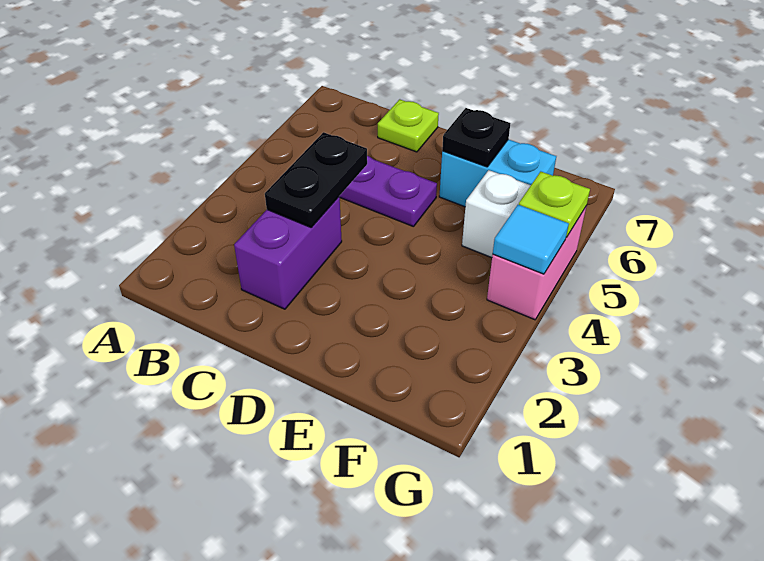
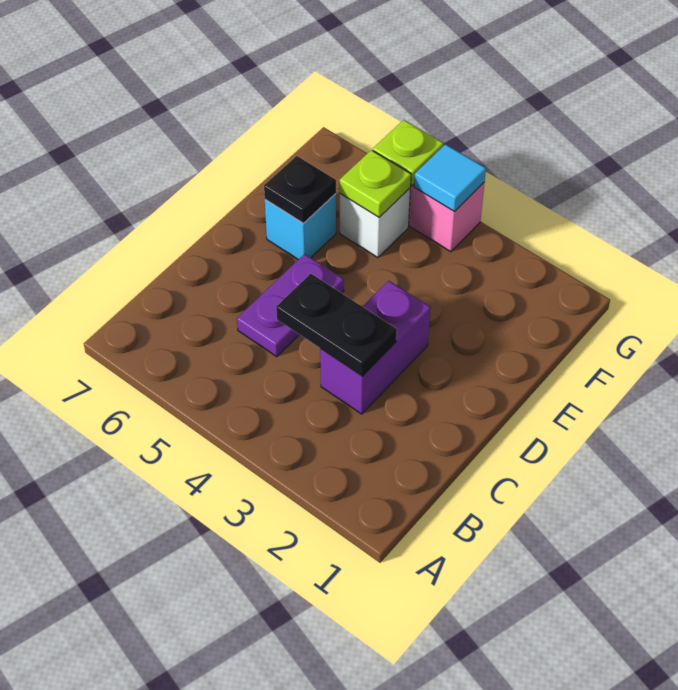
purple brick C2:C3 level 1 -> purple brick C3:D3 level 1
lime plate C7 level 1 -> lime plate F5 level 2
cyan brick E6:F6 level 1 -> cyan brick E6 level 1

